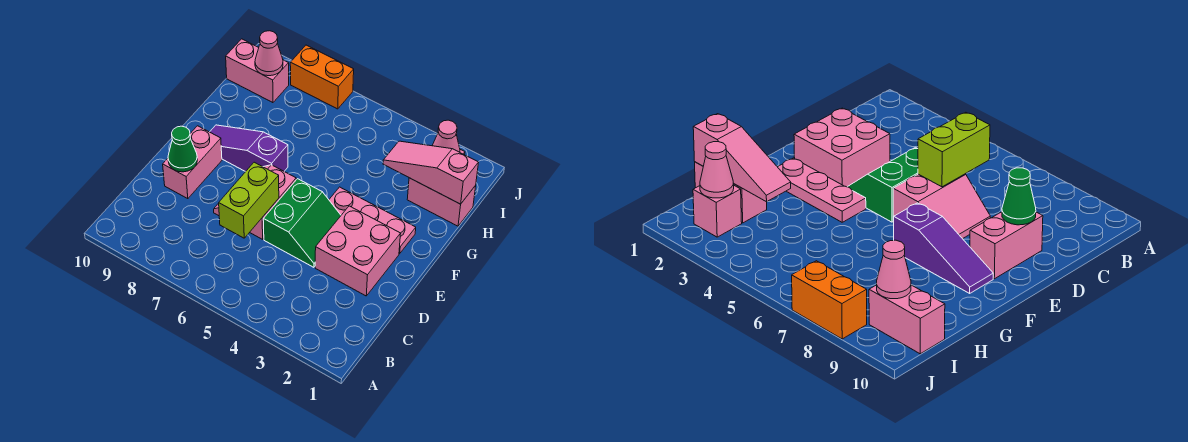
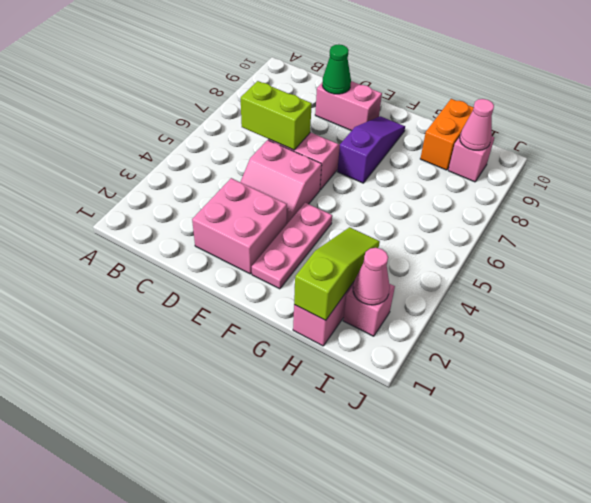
green slope D4:E5 level 1 top 5 -> pink slope D4:E5 level 1 top 5
pink slope H1:H3 level 2 top 1 -> lime slope H1:H3 level 2 top 1
pink brick I9:I10 level 1 -> pink brick I9 level 1
orange brick J7:J8 level 1 -> orange brick H9:H10 level 1

